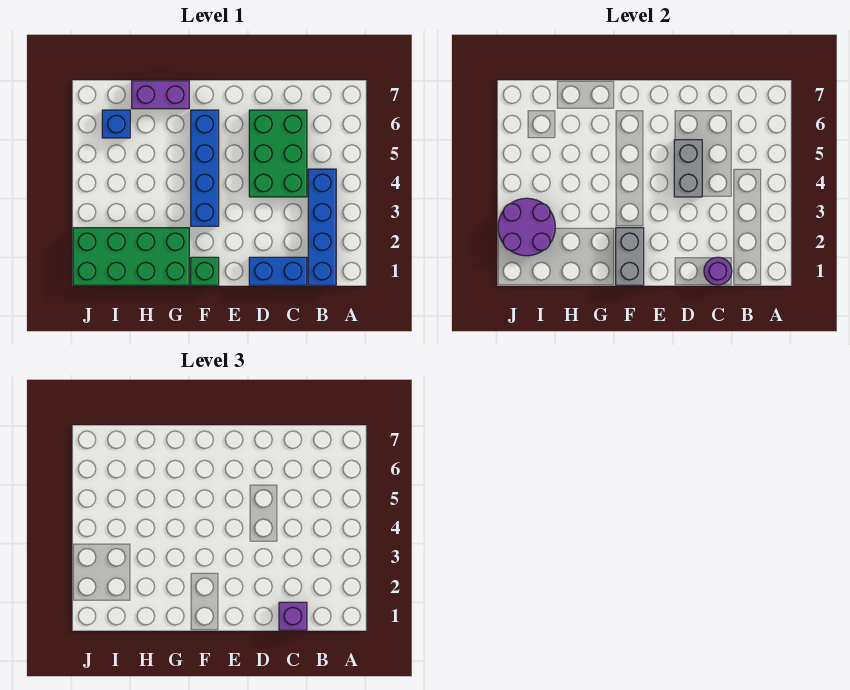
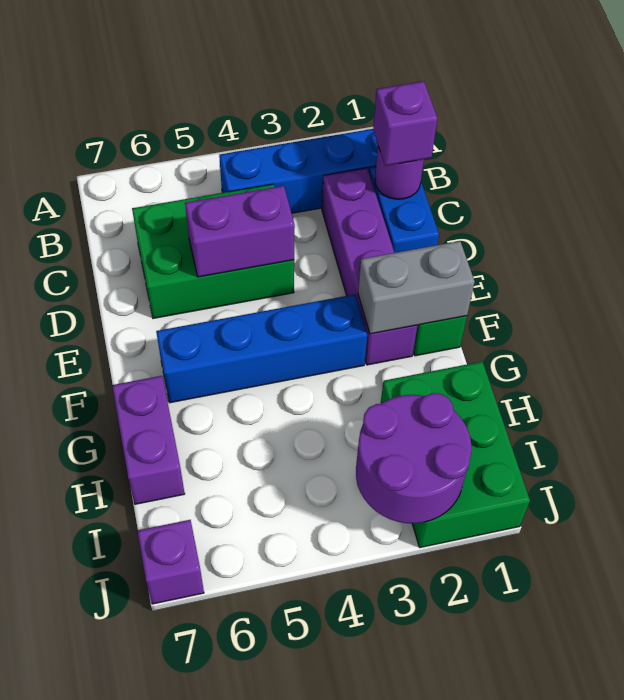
none -> purple brick C2:F2 level 1
grey brick D4:D5 level 2 -> purple brick D4:D5 level 2
green brick G1:J2 level 1 -> green brick H1:J2 level 1
blue brick I6 level 1 -> none
none -> purple brick J7 level 1

